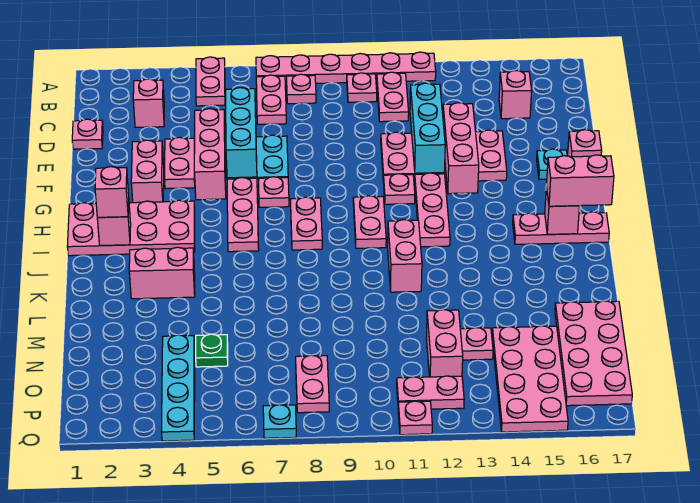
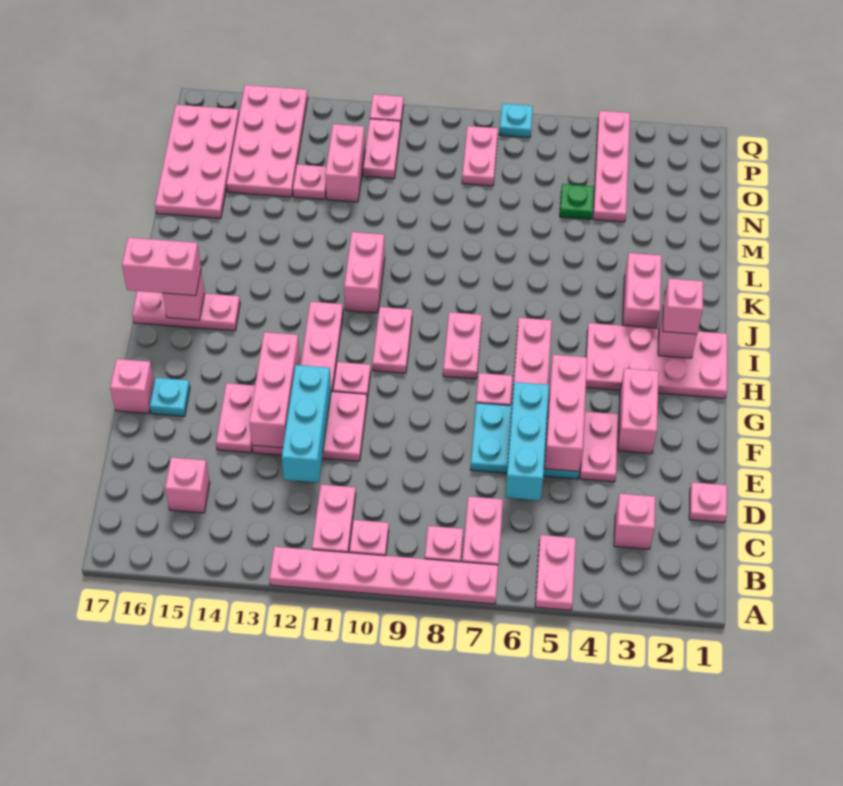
pink brick K3:K4 level 1 -> pink brick J3:K3 level 1
cyan plate N4:Q4 level 1 -> pink plate N4:Q4 level 1
pink plate P11:P12 level 1 -> pink plate O11:P11 level 1

